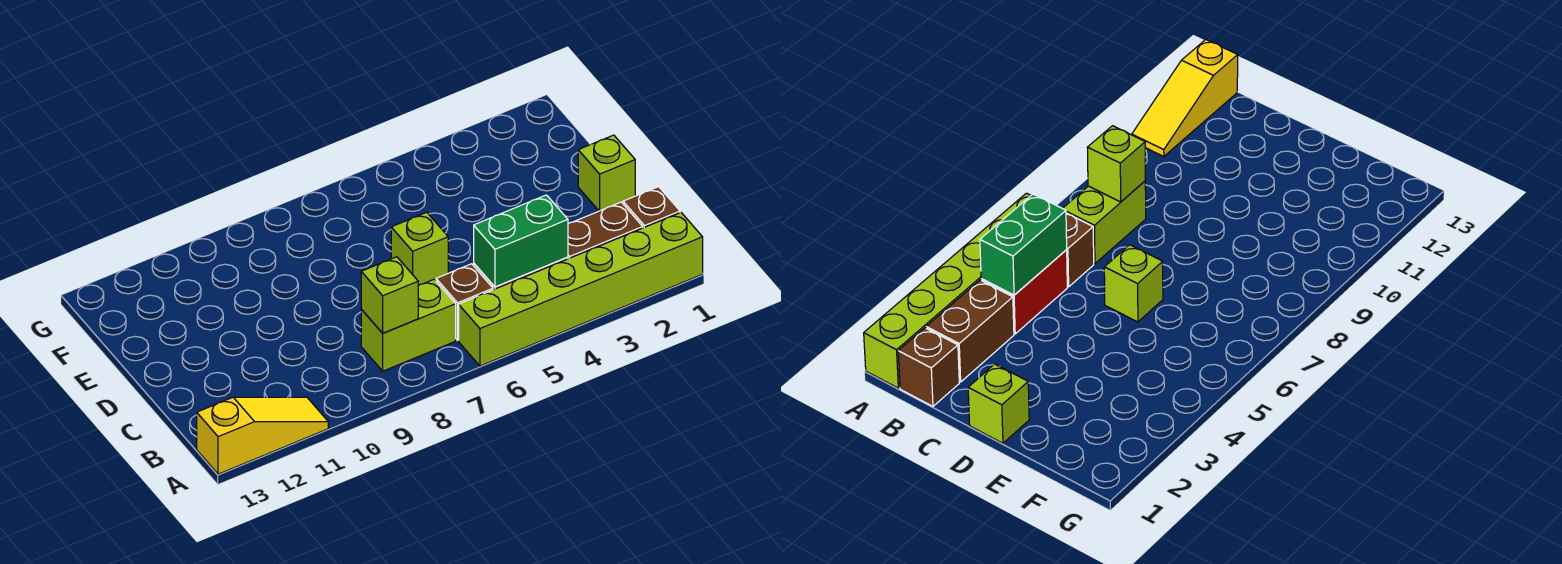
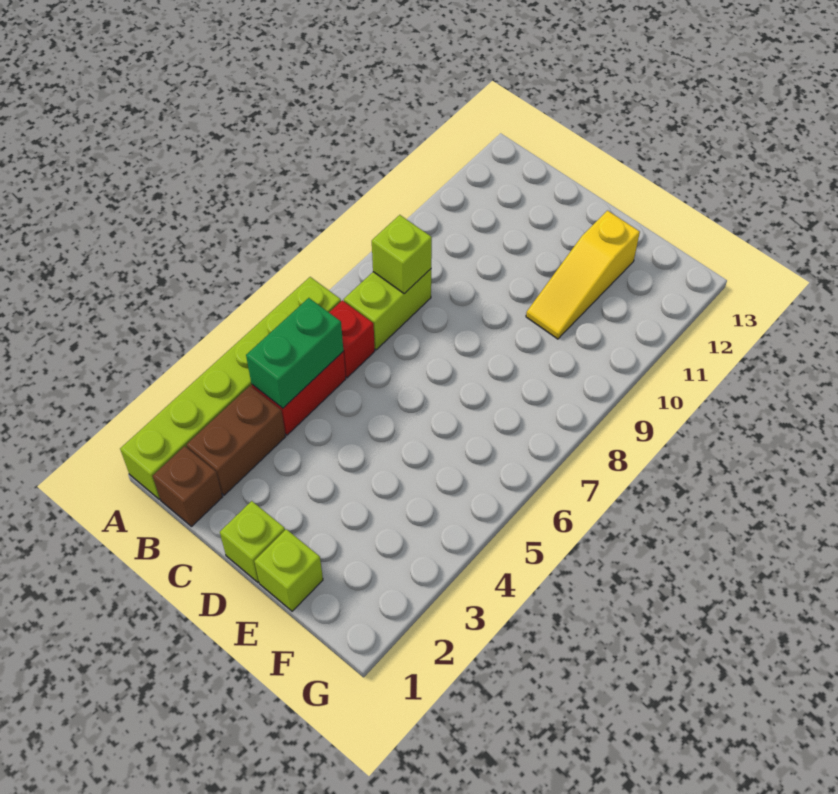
yellow slope A11:A13 level 1 top 13 -> yellow slope E10:E12 level 1 top 12
brown brick B6 level 1 -> red brick B6 level 1
lime brick D6 level 1 -> lime brick E1 level 1

